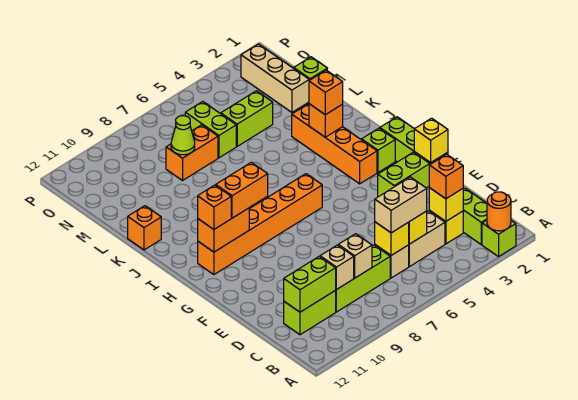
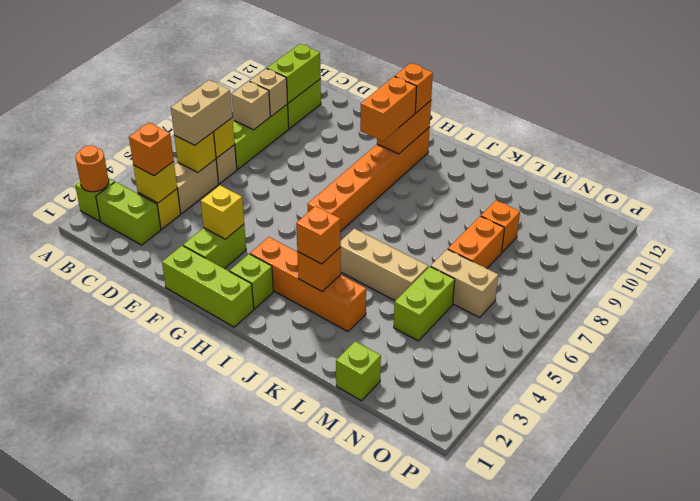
yellow brick F1 level 2 -> yellow brick F3 level 2
orange brick K12 level 1 -> orange brick M9 level 1
tan brick M2:O2 level 1 -> tan brick J5:L5 level 1
lime brick M6:N6 level 1 -> tan brick M6:N6 level 1
lime cone M8 level 2 -> none

